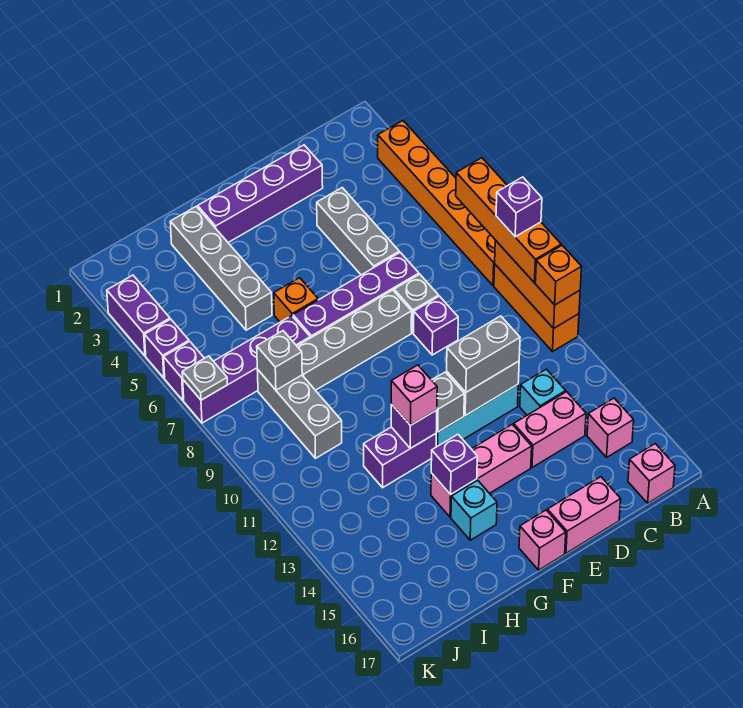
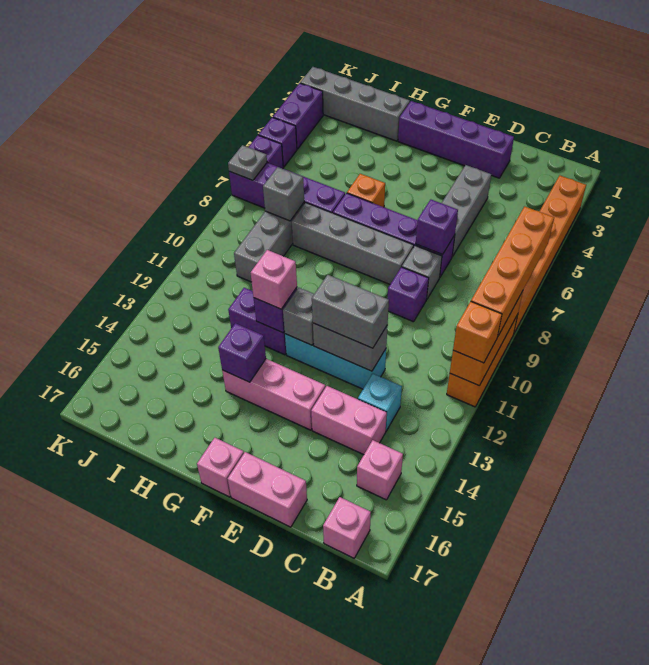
purple brick A9 level 4 -> purple brick D7 level 2
cyan brick G15 level 1 -> none
grey brick H2:H5 level 1 -> grey brick H2:K2 level 1

